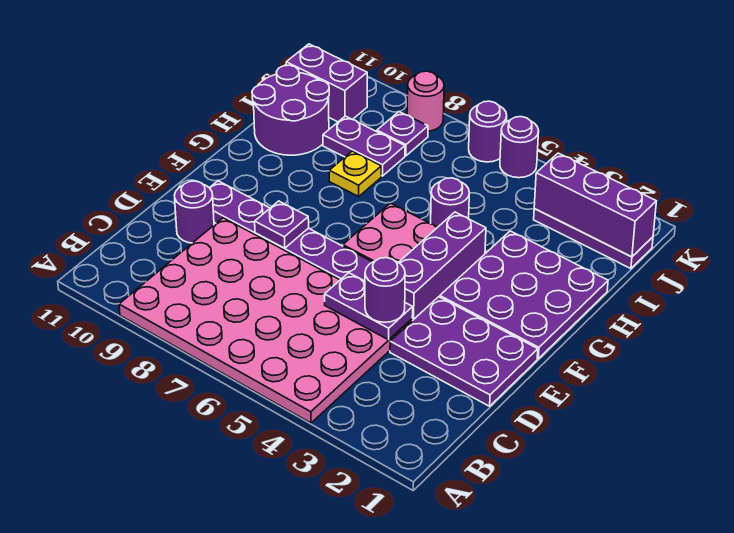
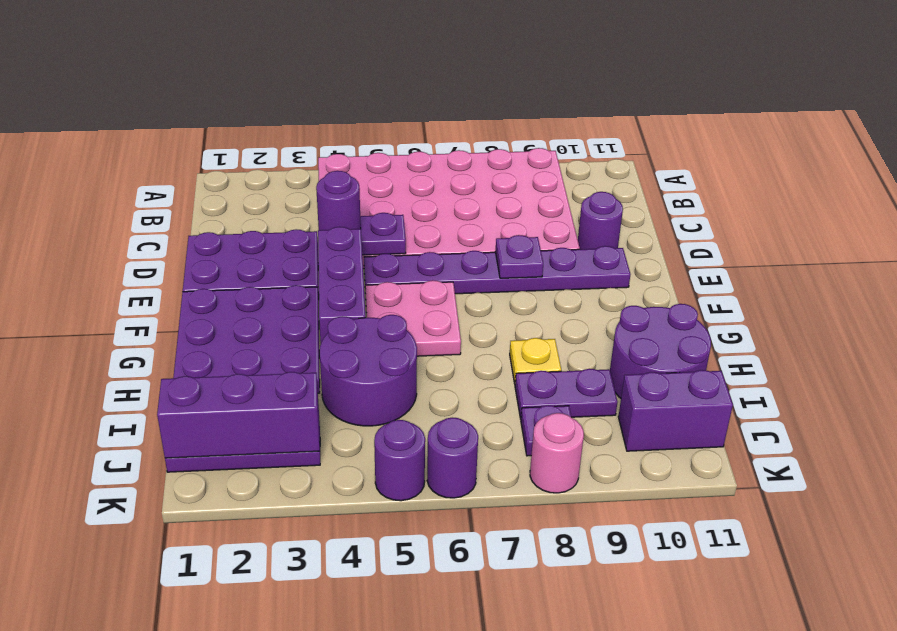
purple round brick H5 level 1 -> purple round brick H4:I5 level 1

